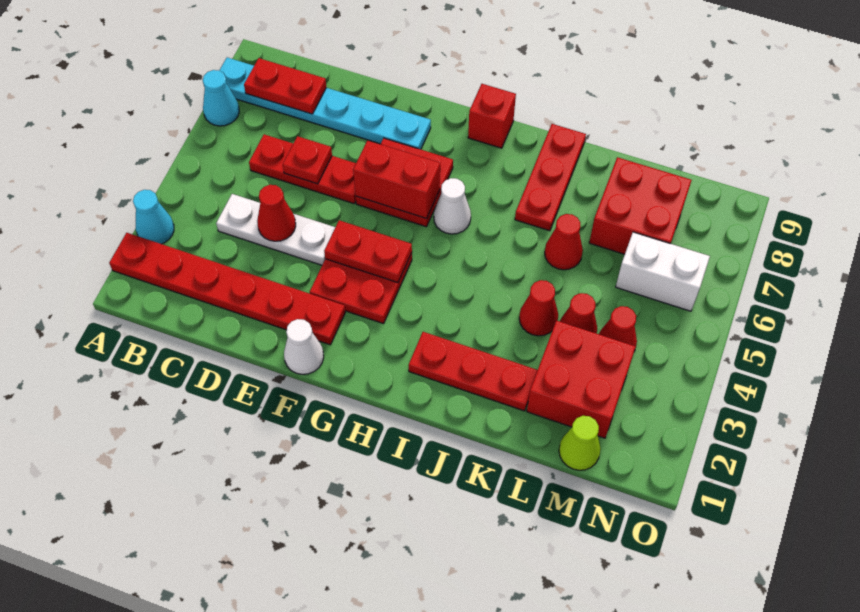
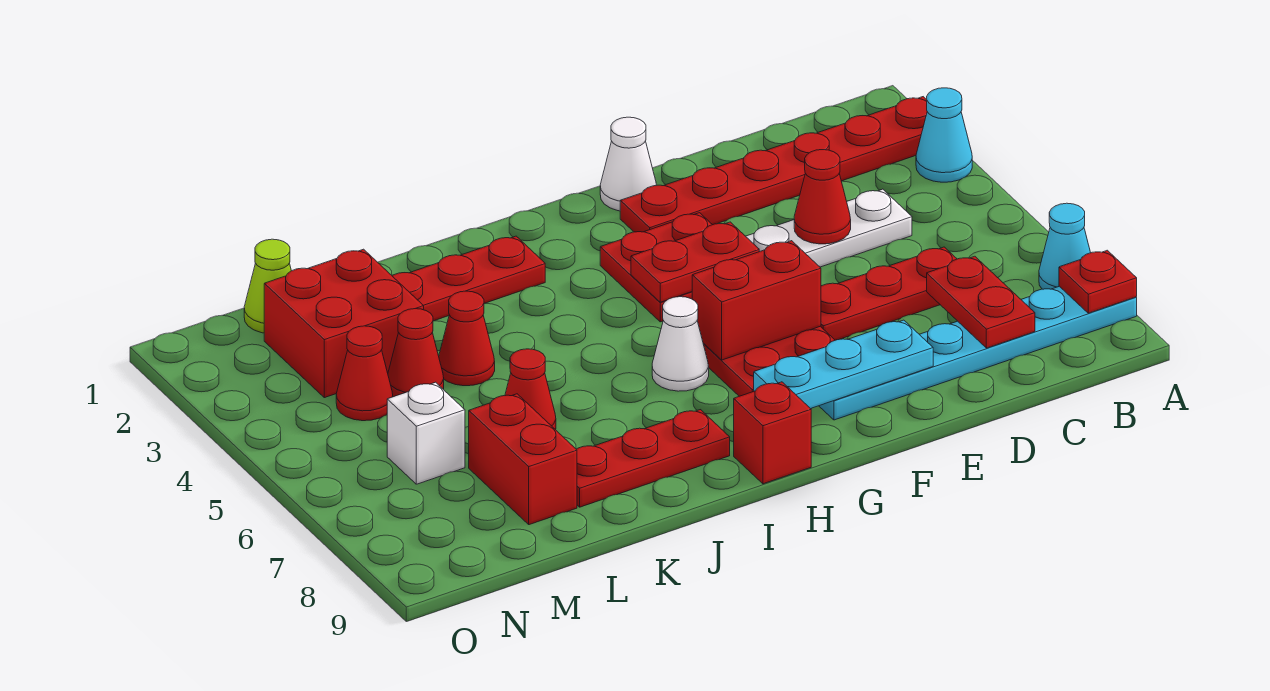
red plate B8:C8 level 2 -> red plate C7:C8 level 2
red plate D6 level 2 -> red plate A8 level 2
none -> cyan plate E8:G8 level 2
red plate J7:J9 level 1 -> red plate I8:K8 level 1
red brick L7:M8 level 1 -> red brick L7:L8 level 1
white brick M6:N6 level 1 -> white brick M6 level 1

